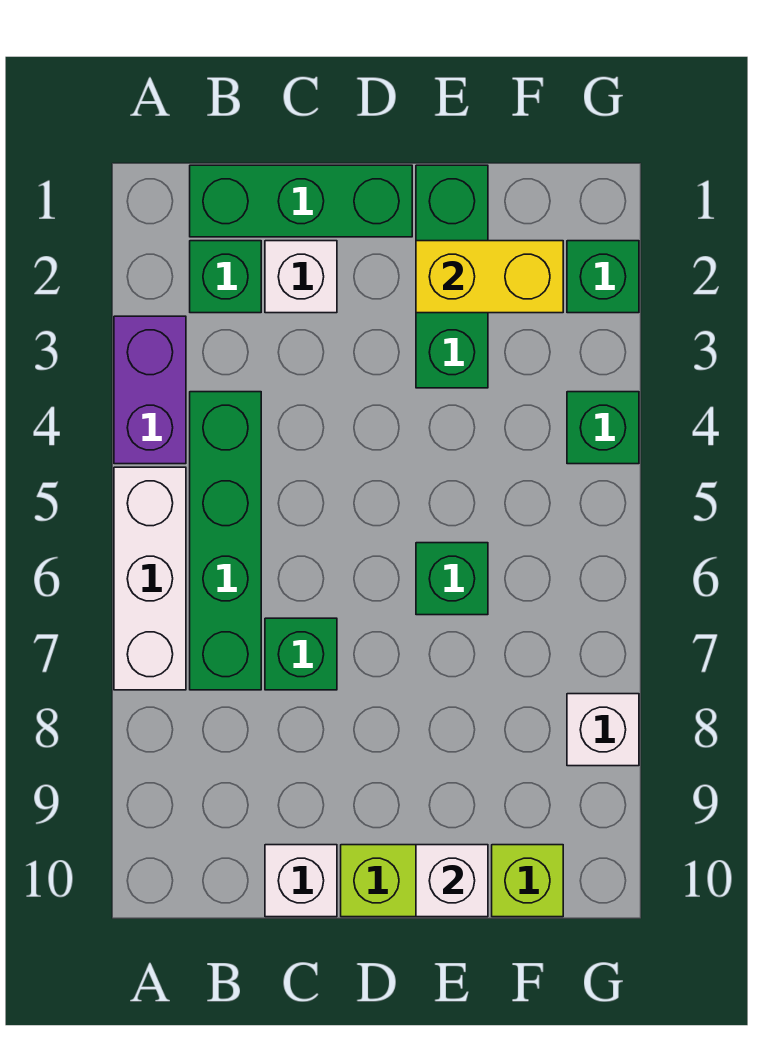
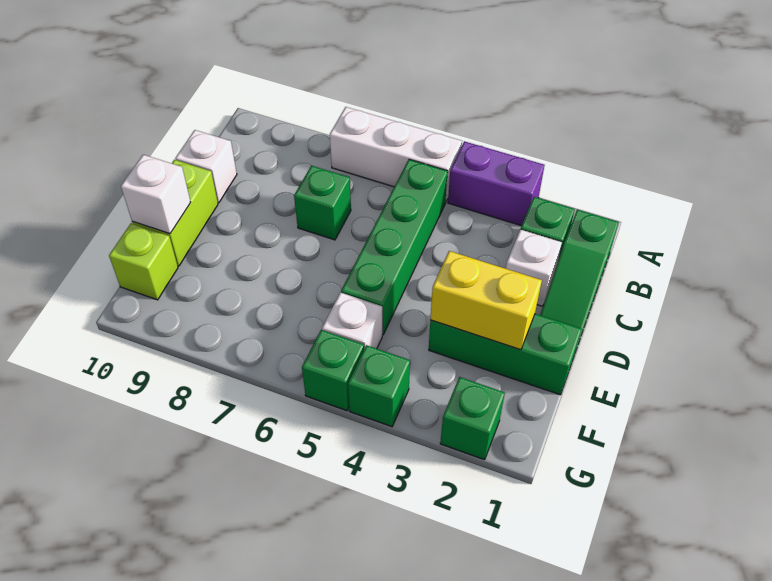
green brick B1:D1 level 1 -> green slope B1:D1 level 1 top B
green brick B4:B7 level 1 -> green brick B5:E5 level 1
yellow brick E2:F2 level 2 -> yellow brick E2:E3 level 2
green brick E6 level 1 -> green brick G5 level 1
white brick G8 level 1 -> white brick F5 level 1

